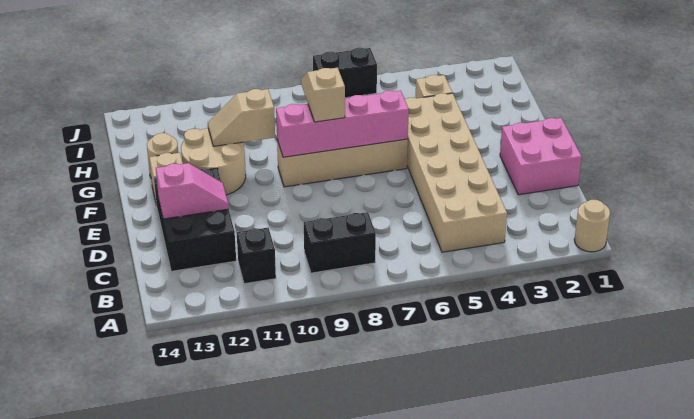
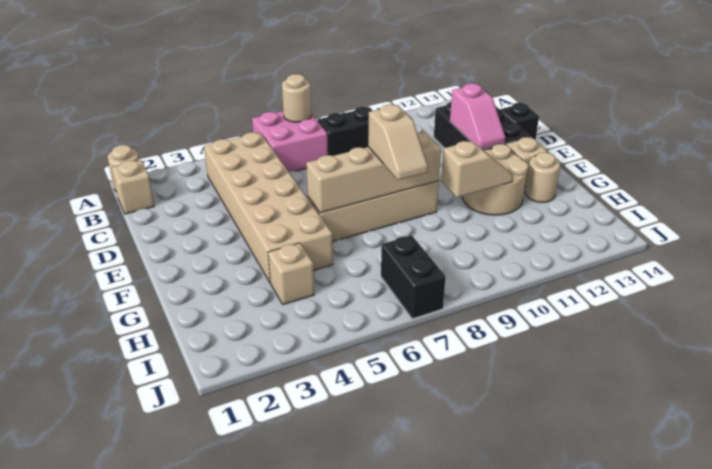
none -> tan round brick A7 level 2
none -> tan brick B1 level 1
black brick B11 level 1 -> black brick D14 level 1
pink brick D1:E2 level 1 -> pink brick A6:B7 level 1
pink slope D12:D13 level 2 top 13 -> pink slope D12:E12 level 2 top D
pink brick F6:F9 level 2 -> tan brick F6:F9 level 2
black brick J6:J7 level 1 -> black brick I7:J7 level 1

